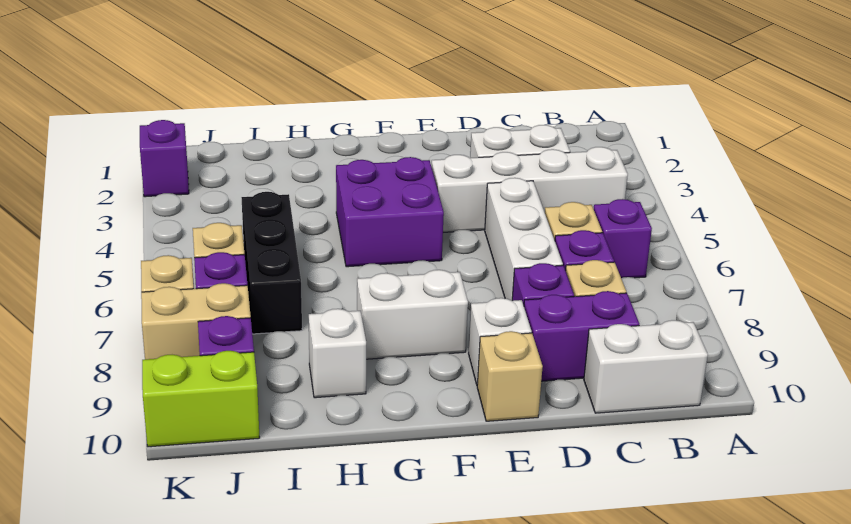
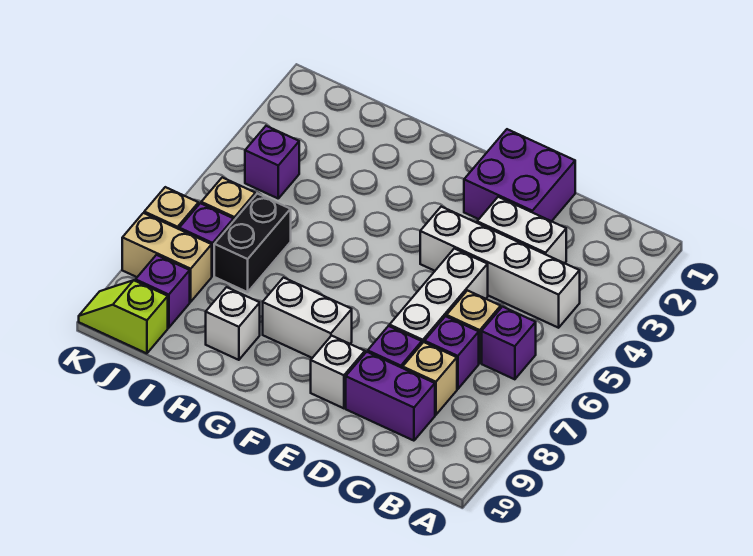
white brick B10:C10 level 1 -> none
tan brick E10 level 1 -> none
purple brick F4:G5 level 1 -> purple brick D1:E2 level 1
black brick I5:I7 level 1 -> black brick I6:I7 level 1
lime brick J10:K10 level 1 -> lime slope J10:K10 level 1 top J
purple brick K2 level 1 -> purple brick J4 level 1

